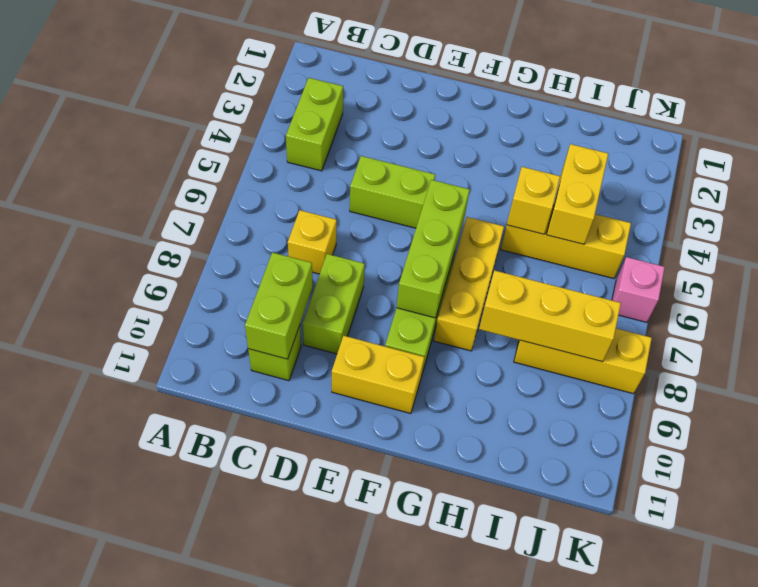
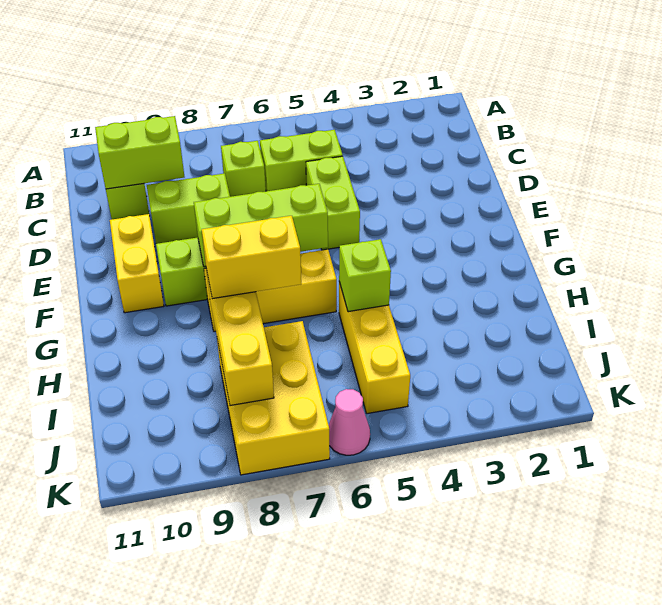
lime brick B3:B4 level 1 -> lime brick C5:C6 level 1
yellow brick C7 level 1 -> lime brick C7 level 1
yellow brick H5 level 2 -> lime brick H5 level 2
yellow brick I4:I5 level 2 -> yellow brick H7:H8 level 3
yellow brick I8:K8 level 1 -> yellow brick I7:K8 level 1
pink brick K6 level 1 -> pink cone K6 level 1

